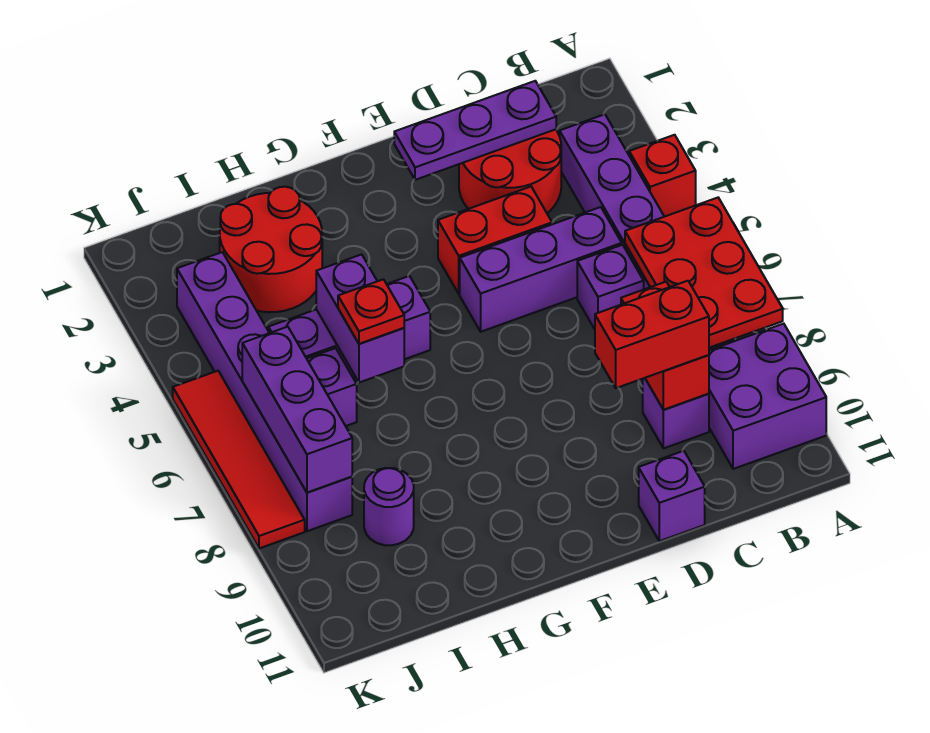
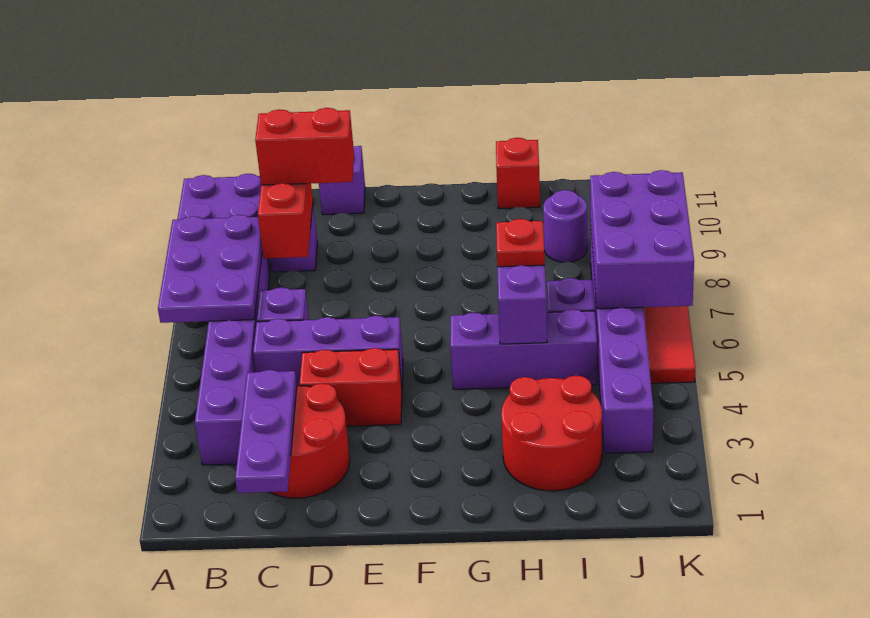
red brick A4 level 1 -> red brick H11 level 1
red plate A6:B8 level 2 -> purple plate A6:B8 level 2
purple plate C2:E2 level 2 -> purple plate C1:C3 level 2
purple brick J6:J8 level 2 -> purple brick J6:K8 level 2

